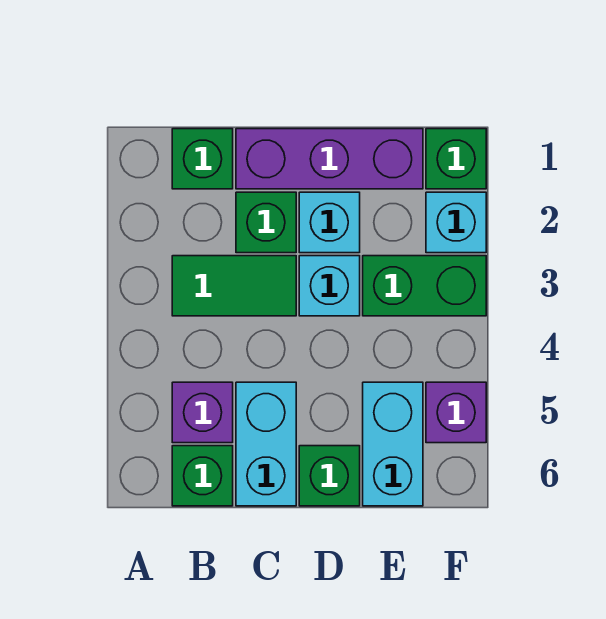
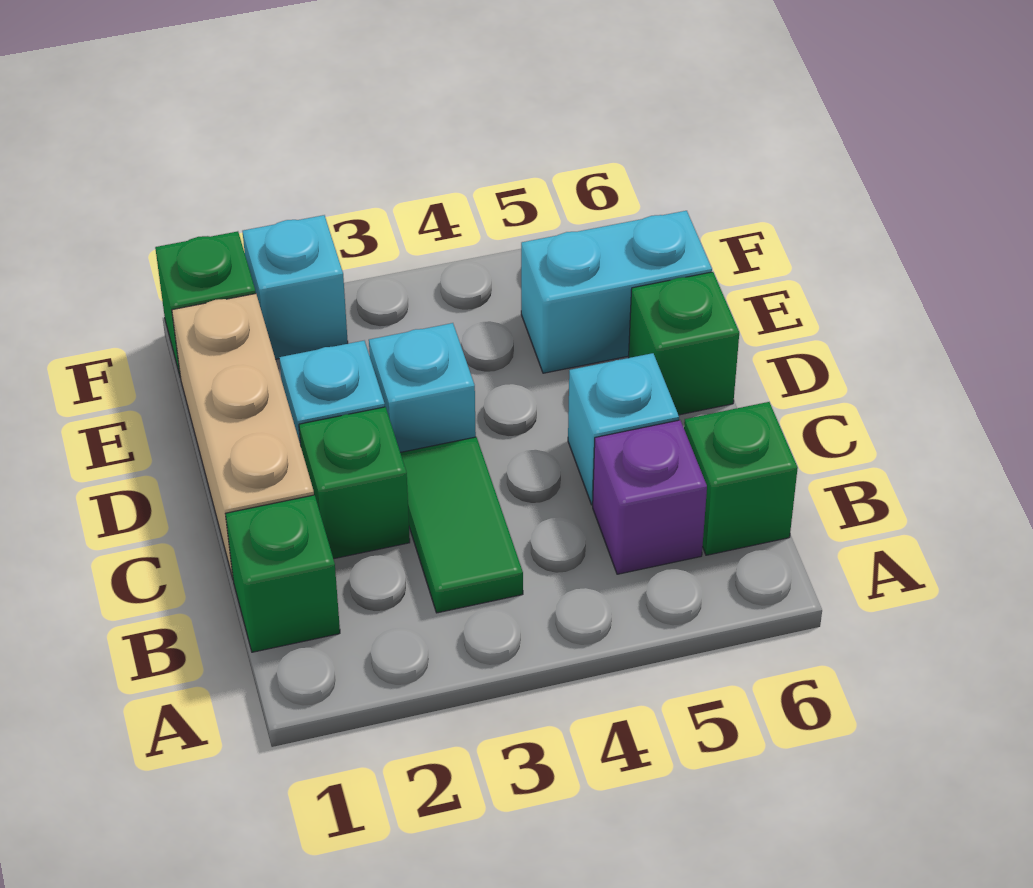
purple brick C1:E1 level 1 -> tan brick C1:E1 level 1
cyan brick C5:C6 level 1 -> cyan brick C5 level 1
green brick E3:F3 level 1 -> none
purple brick F5 level 1 -> none

